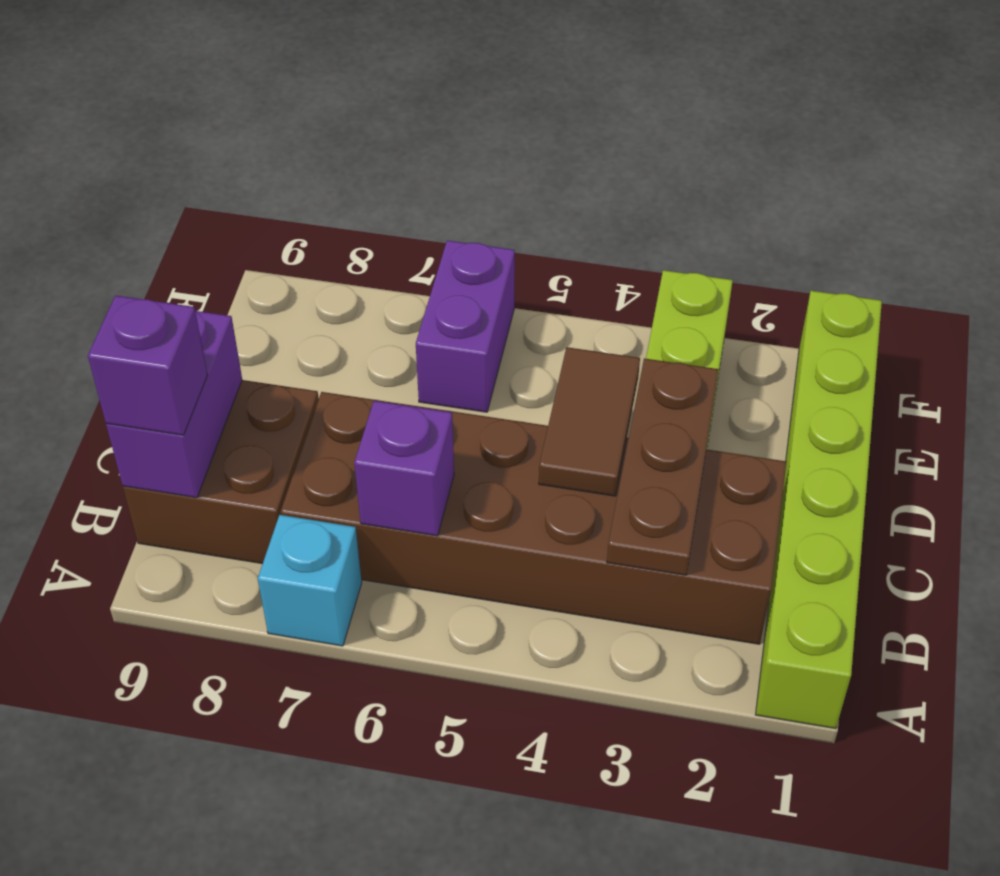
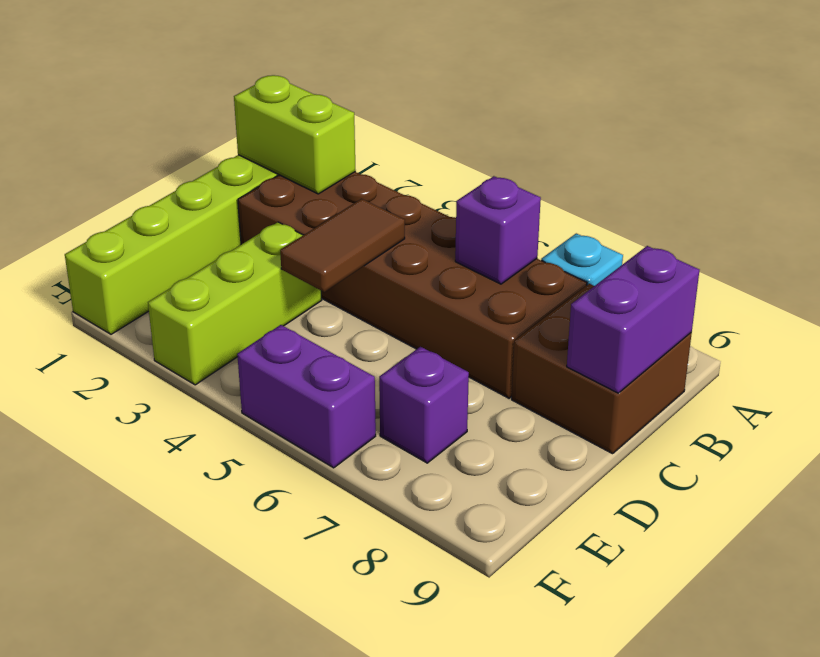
none -> lime brick B1:B2 level 2
brown plate B3:D3 level 2 -> none
purple brick B9 level 3 -> purple brick E7 level 1
purple brick E6:F6 level 1 -> purple brick F5:F6 level 1

